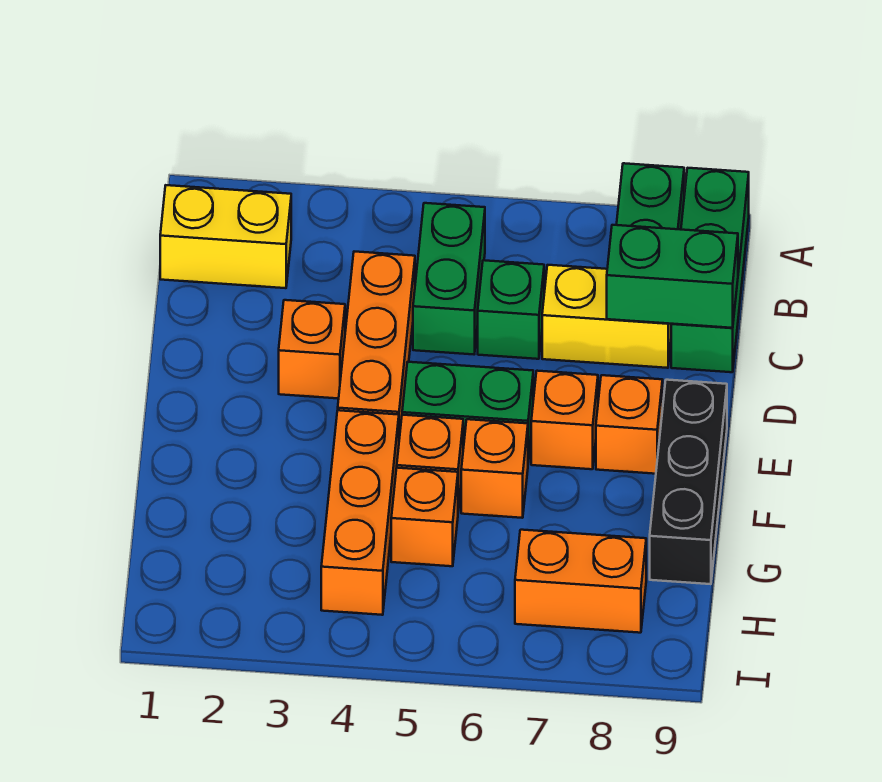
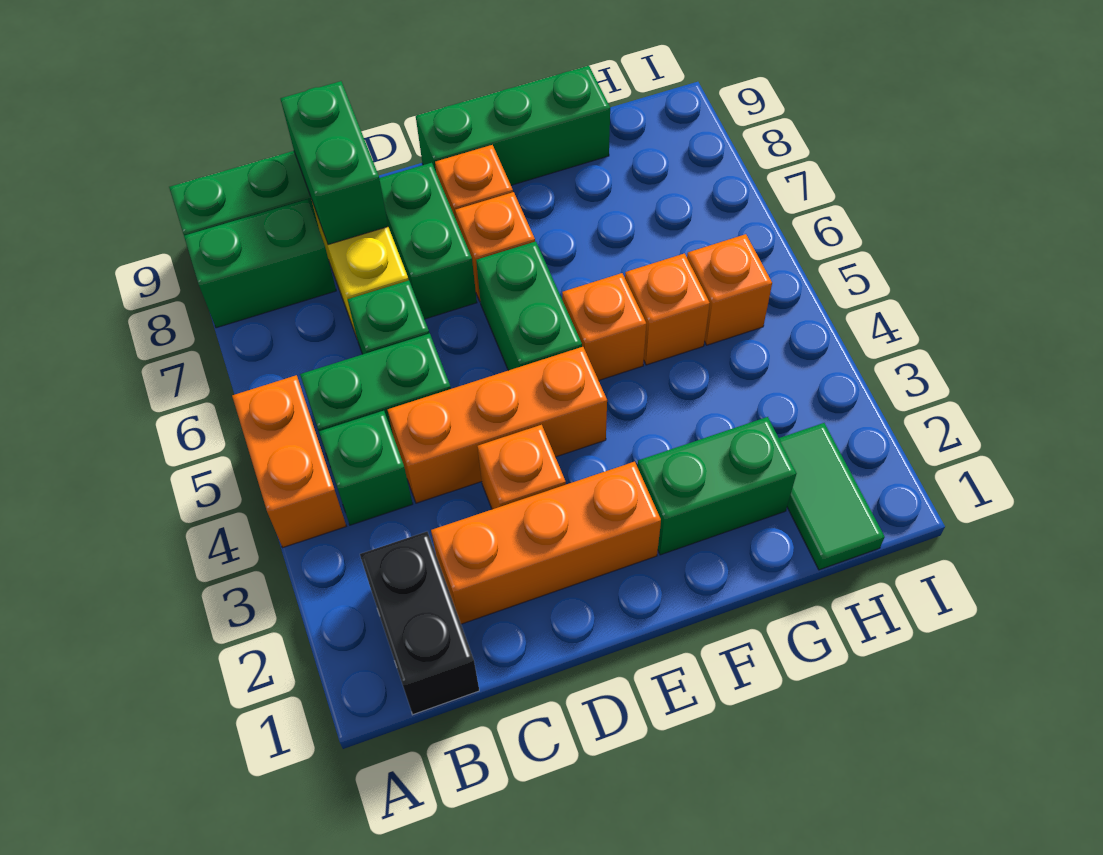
yellow brick B1:B2 level 1 -> black brick B1:B2 level 1
none -> green brick B4 level 1
none -> green brick D7:D8 level 1
black brick E9:G9 level 1 -> green brick E9:G9 level 1
none -> green brick F2:G2 level 1
orange brick F4:H4 level 1 -> orange brick C2:E2 level 1
orange brick F6 level 1 -> orange brick H5 level 1
none -> green tile H1:H2 level 1
orange brick H7:H8 level 1 -> orange brick A4:A5 level 1

